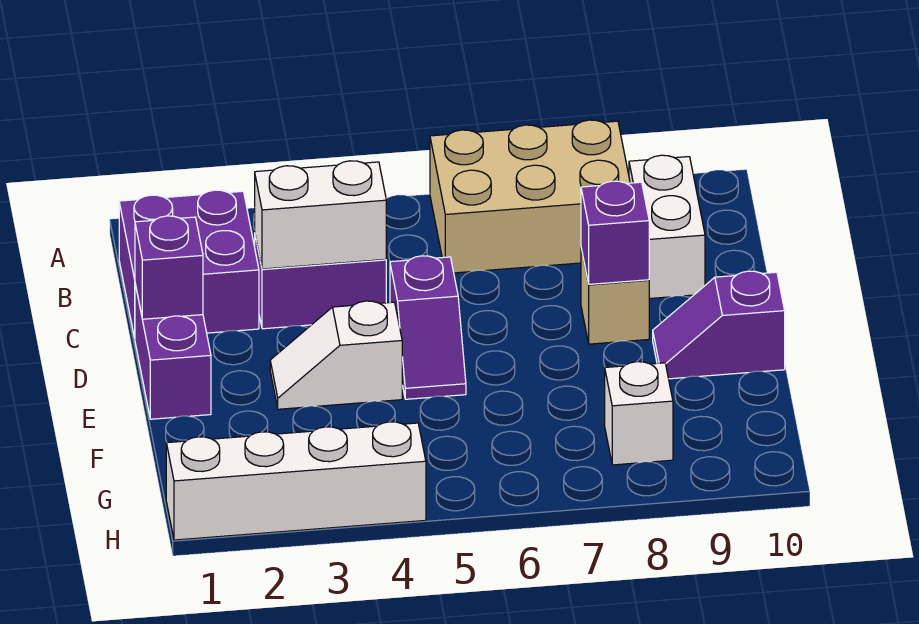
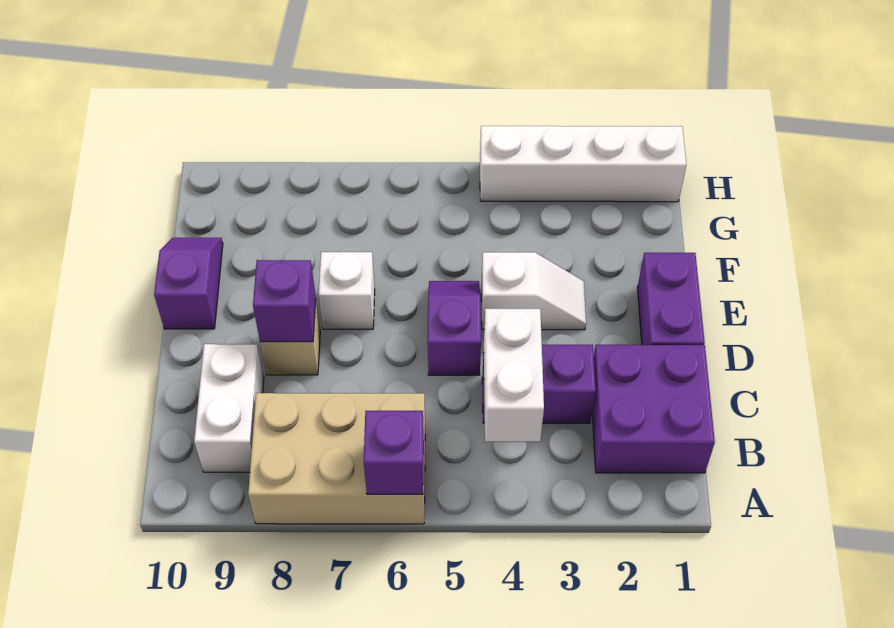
white brick C3:C4 level 2 -> white brick B4:C4 level 2
purple brick D1 level 2 -> purple brick A6 level 2
purple slope E9:E10 level 1 top 10 -> purple slope E10:F10 level 1 top E
white brick G8 level 1 -> white brick E7 level 1

